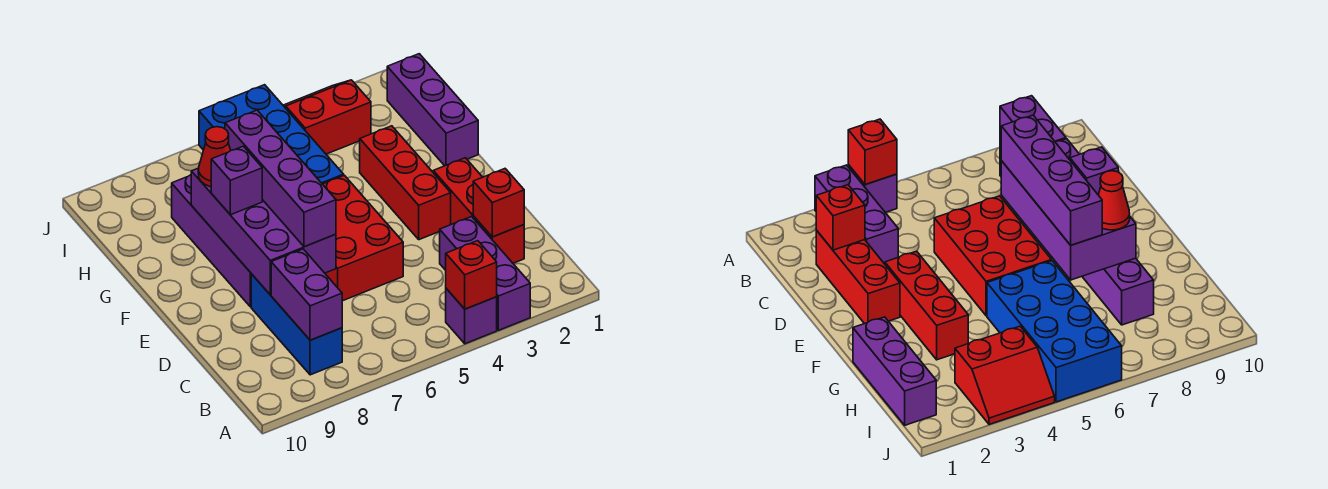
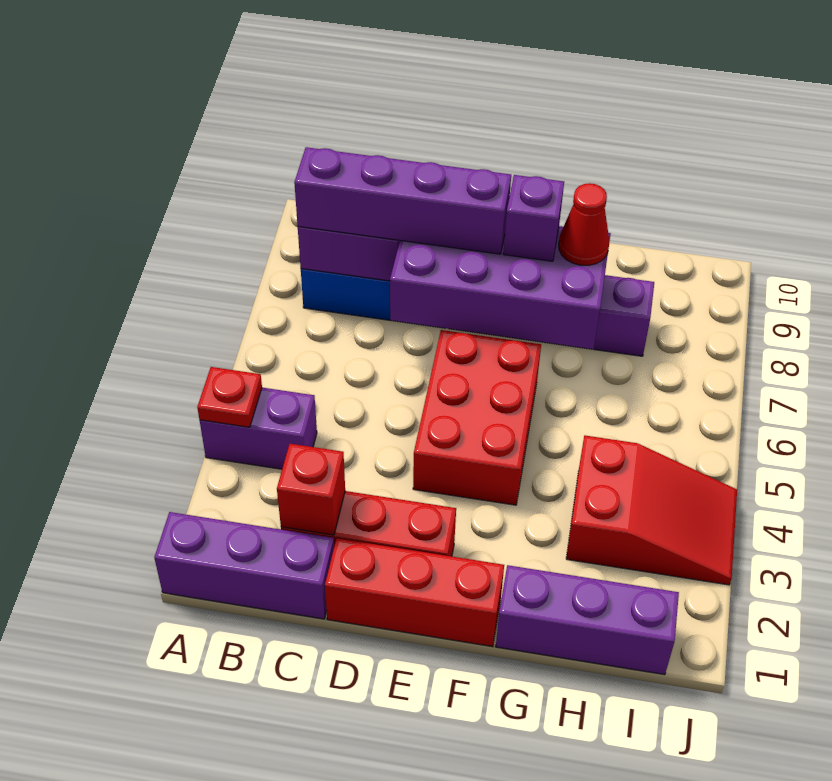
purple brick A3:C3 level 1 -> purple brick A1:C1 level 1
purple brick A4 level 1 -> purple brick A4:B4 level 1
red brick A4 level 2 -> red plate A4 level 2
red brick D5:F6 level 1 -> red brick E4:F6 level 1
purple brick D7:G7 level 3 -> purple brick B8:E8 level 3
red brick E3:G3 level 1 -> red brick D1:F1 level 1
blue brick G5:J6 level 1 -> none
red slope I3:J4 level 1 top I -> red slope H3:J4 level 1 top H

